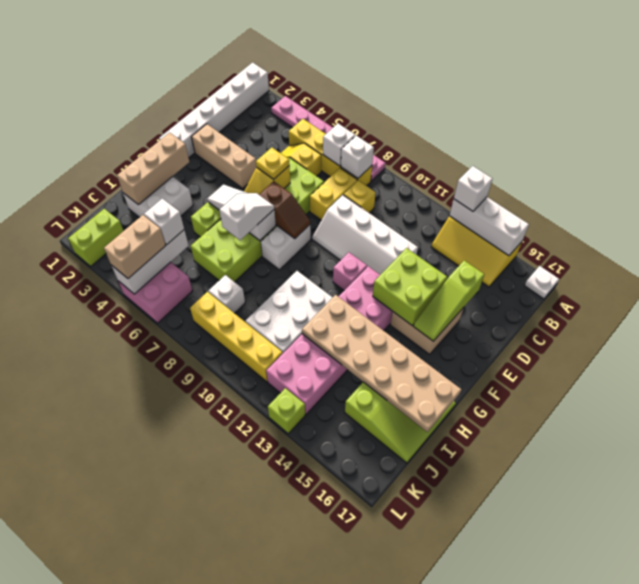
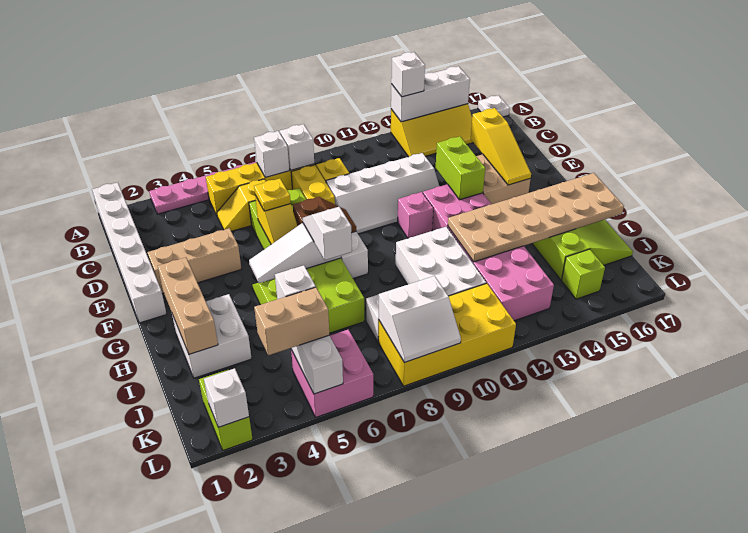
lime slope D15:F15 level 2 top D -> yellow slope D15:F15 level 2 top D
lime brick E13:F14 level 2 -> lime brick E13:F13 level 2
tan brick K5:L5 level 3 -> tan brick K4:K5 level 3
yellow brick K8:K11 level 1 -> yellow brick K8:L11 level 1
none -> white slope K8:L9 level 2 top K
none -> white brick L2 level 2
lime brick L13 level 1 -> lime brick K15 level 1

